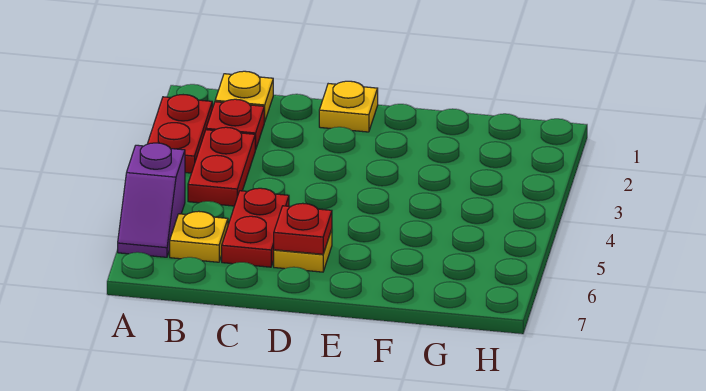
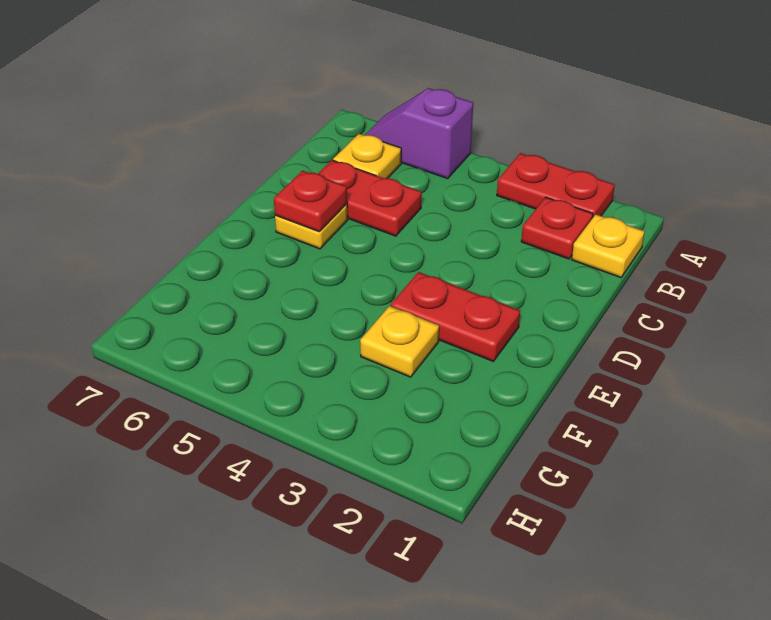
red plate B3:B4 level 1 -> red plate E2:E3 level 1
yellow plate D1 level 1 -> yellow plate F3 level 1

